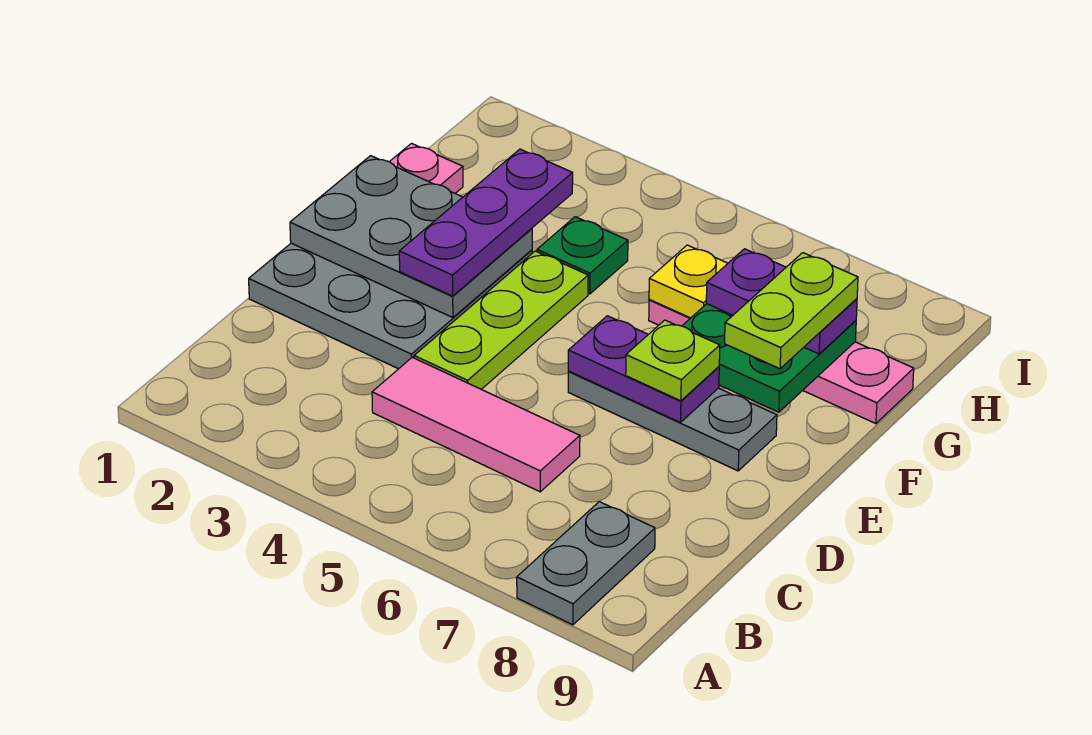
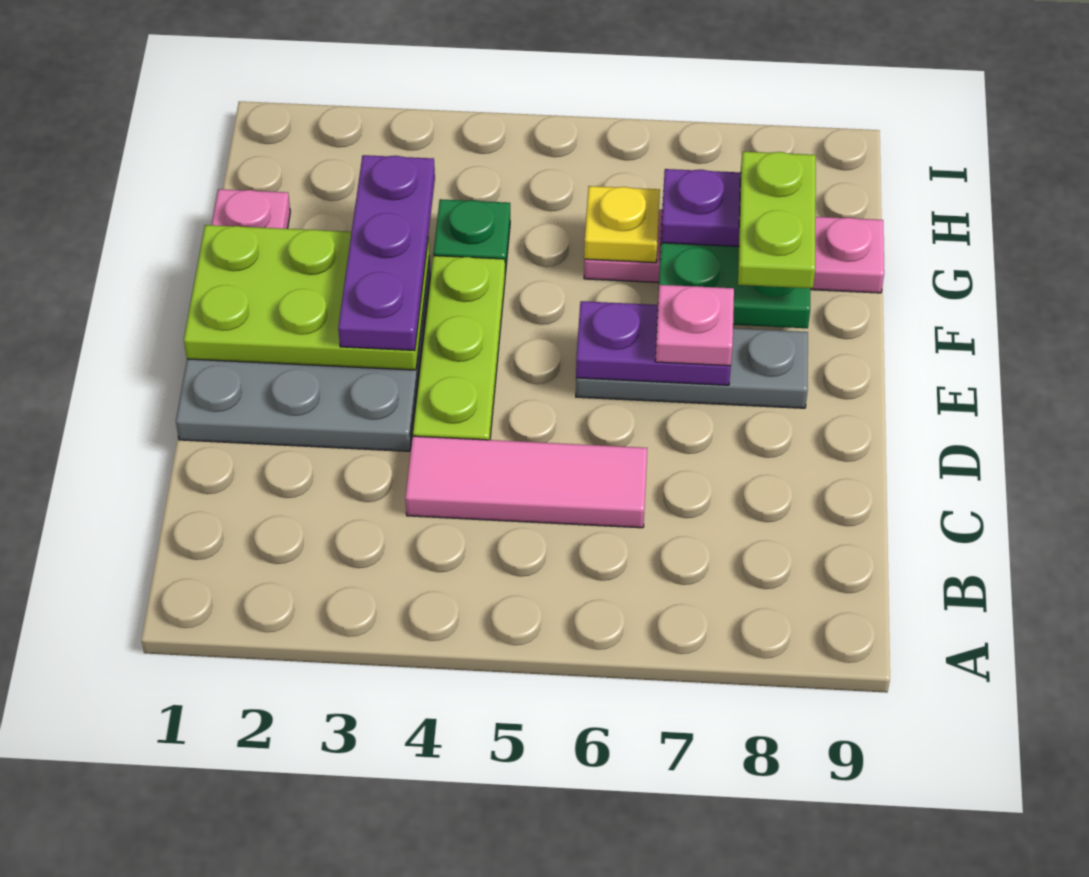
grey plate A8:B8 level 1 -> none
grey plate E1:F3 level 2 -> lime plate E1:F3 level 2
lime plate E7 level 3 -> pink plate E7 level 3

